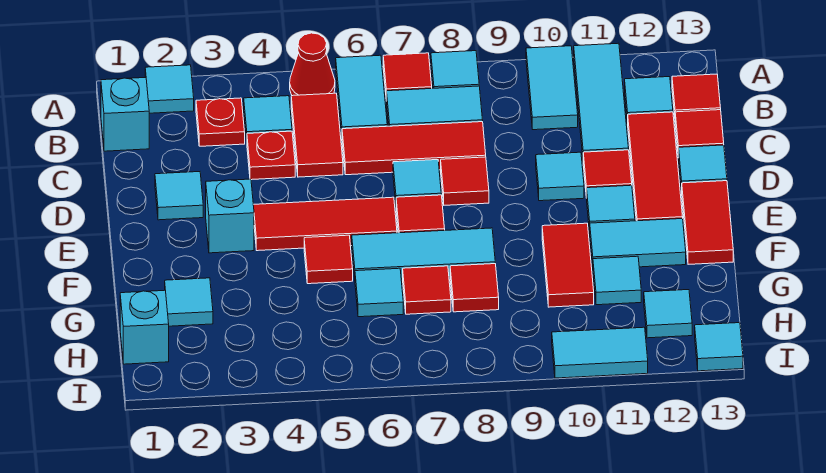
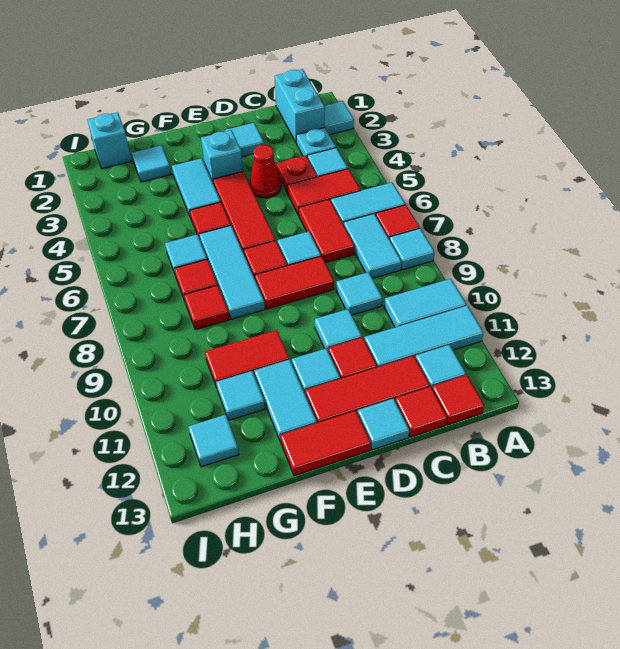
red cone A5 level 1 -> red cone D4 level 1
cyan brick B1 level 1 -> cyan brick B1:B2 level 1
red plate B3 level 1 -> cyan plate B3 level 1
red tile C6:C8 level 1 -> red tile C6:C7 level 1
red tile D8 level 1 -> red tile D8:E8 level 1
cyan tile I10:I11 level 1 -> cyan tile F3:F4 level 1
cyan tile I13 level 1 -> cyan tile C9 level 1

